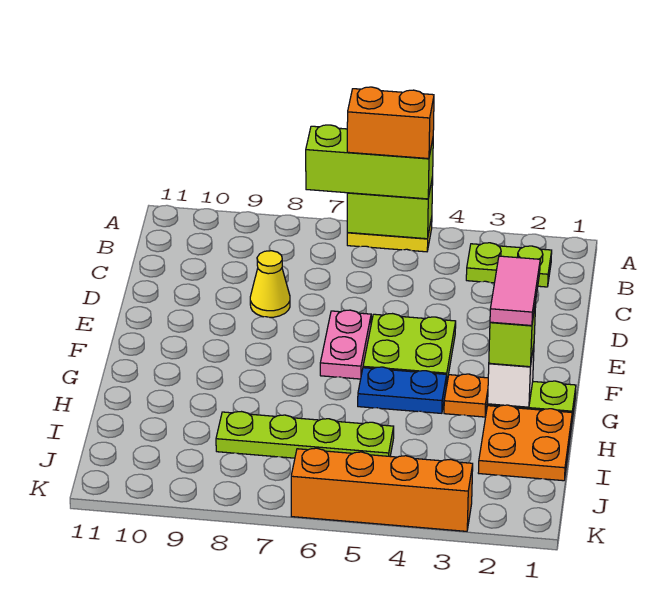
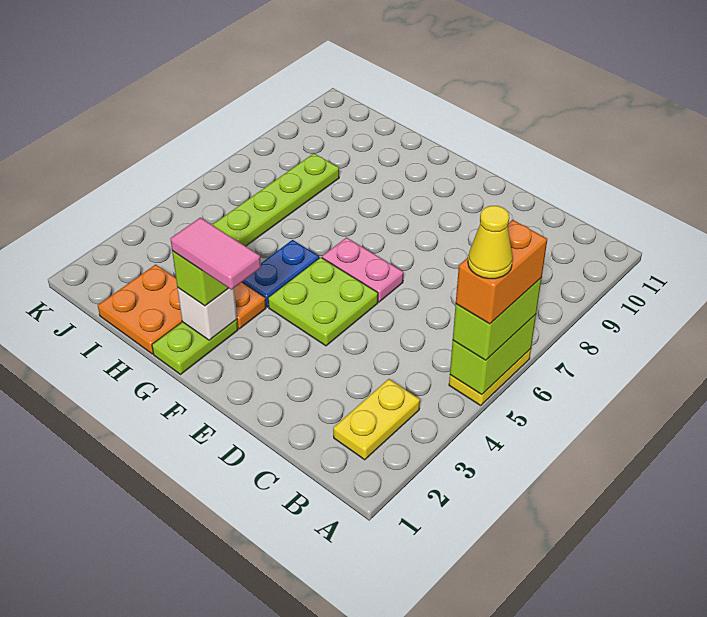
lime brick A5:A7 level 3 -> lime brick A5:A6 level 3
lime plate B2:B3 level 1 -> yellow plate B2:B3 level 1
yellow cone D8 level 1 -> yellow cone A5 level 5
orange brick K3:K6 level 1 -> none

